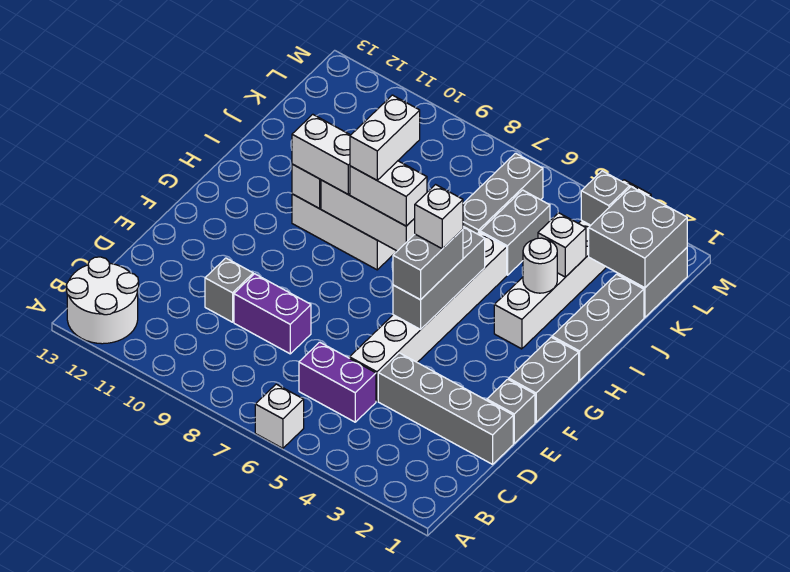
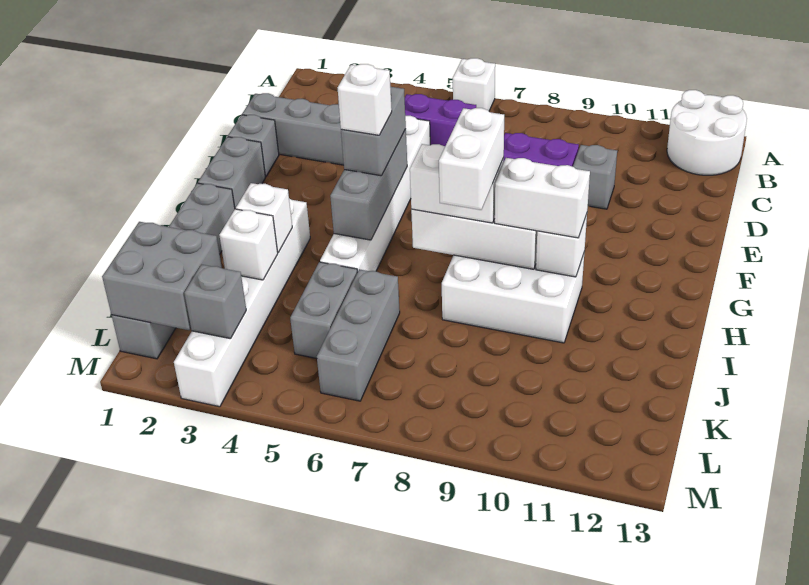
white round brick I3 level 2 -> white brick I3 level 2

